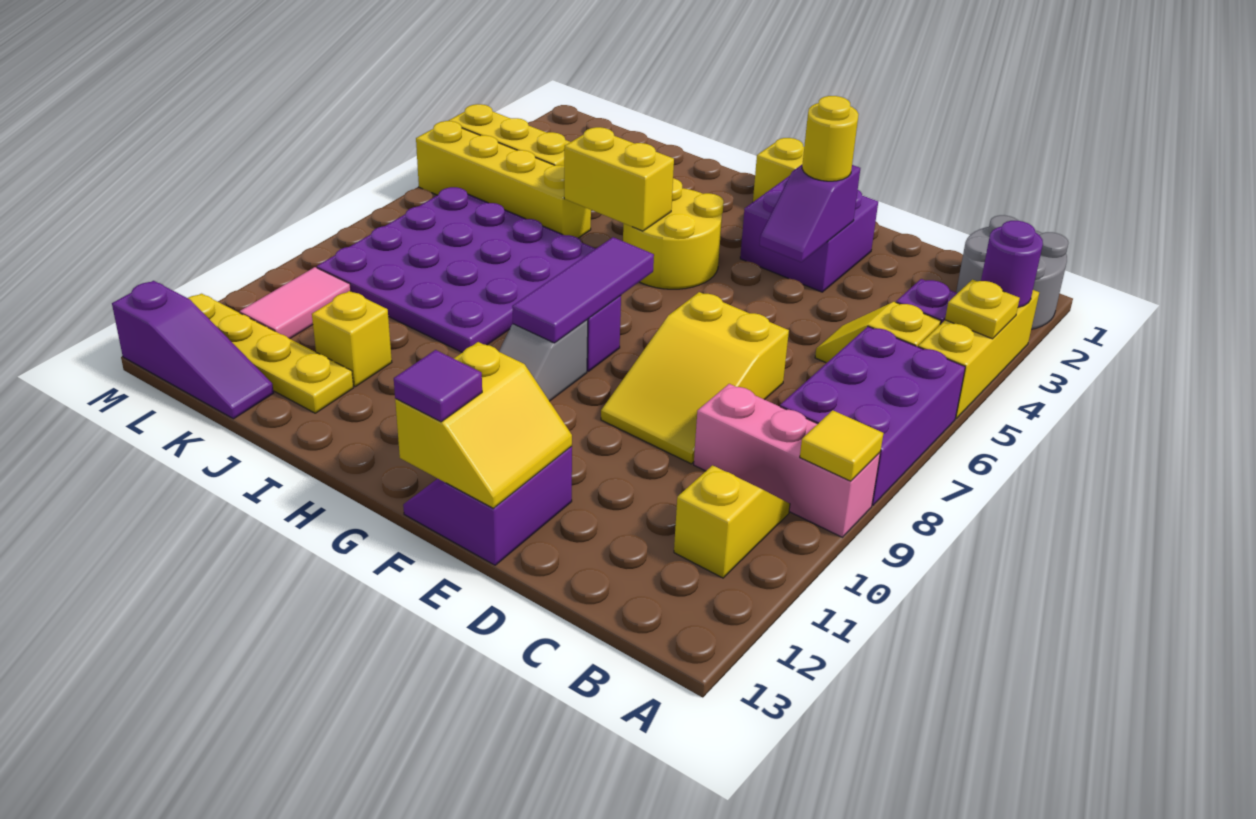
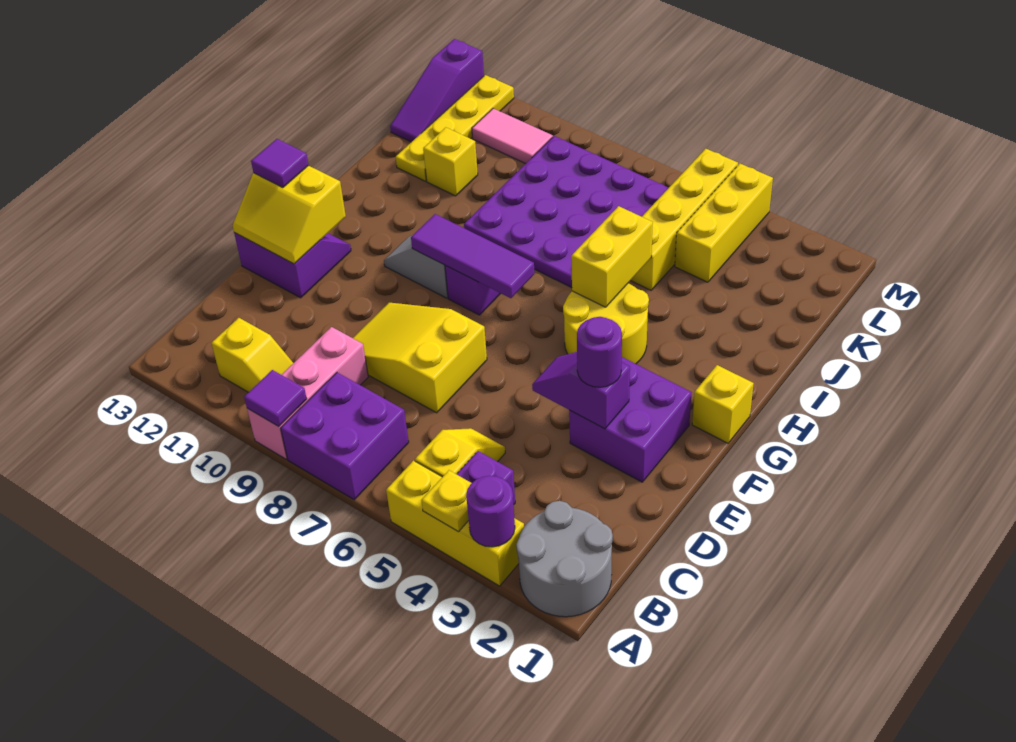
purple brick A6:B8 level 1 -> purple brick A7:B8 level 1
yellow tile A9 level 2 -> purple tile A9 level 2
yellow round brick E3 level 3 -> purple round brick E3 level 3

